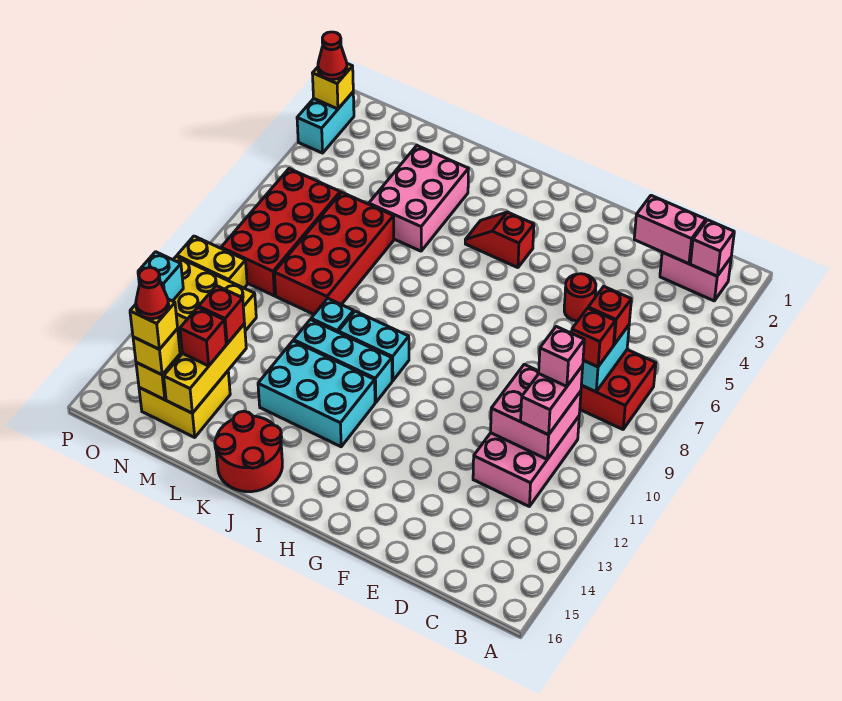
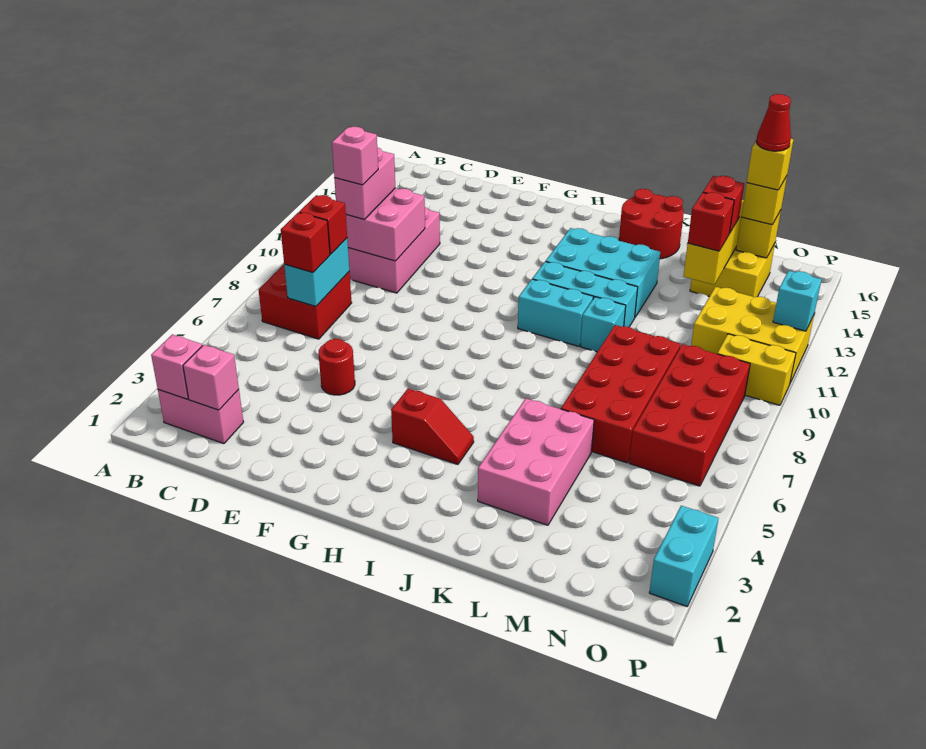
pink brick C2:D2 level 2 -> pink brick C2 level 2
yellow brick P2 level 2 -> none
red cone P2 level 3 -> none

